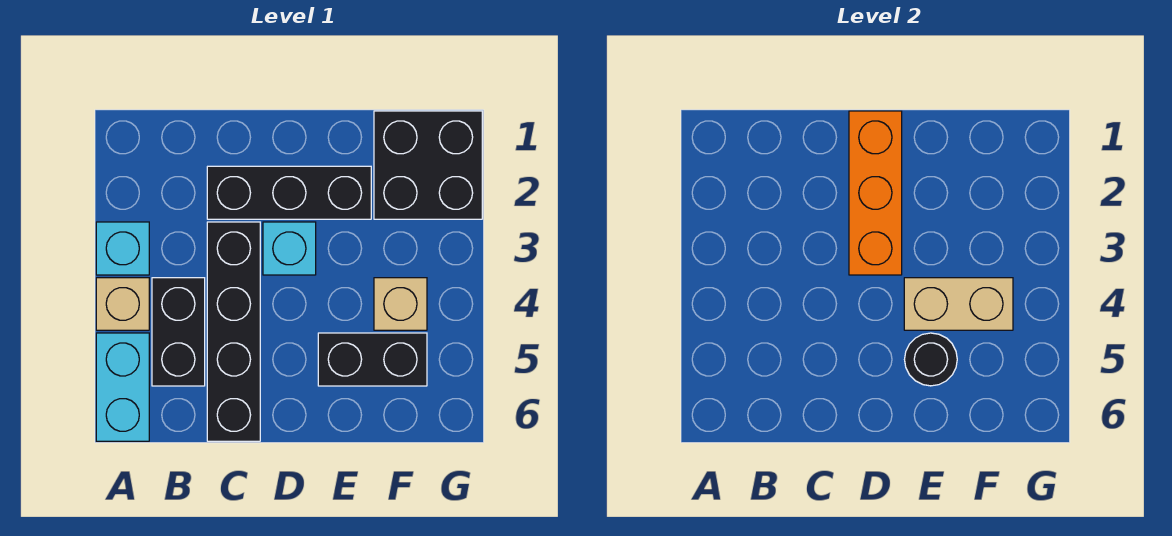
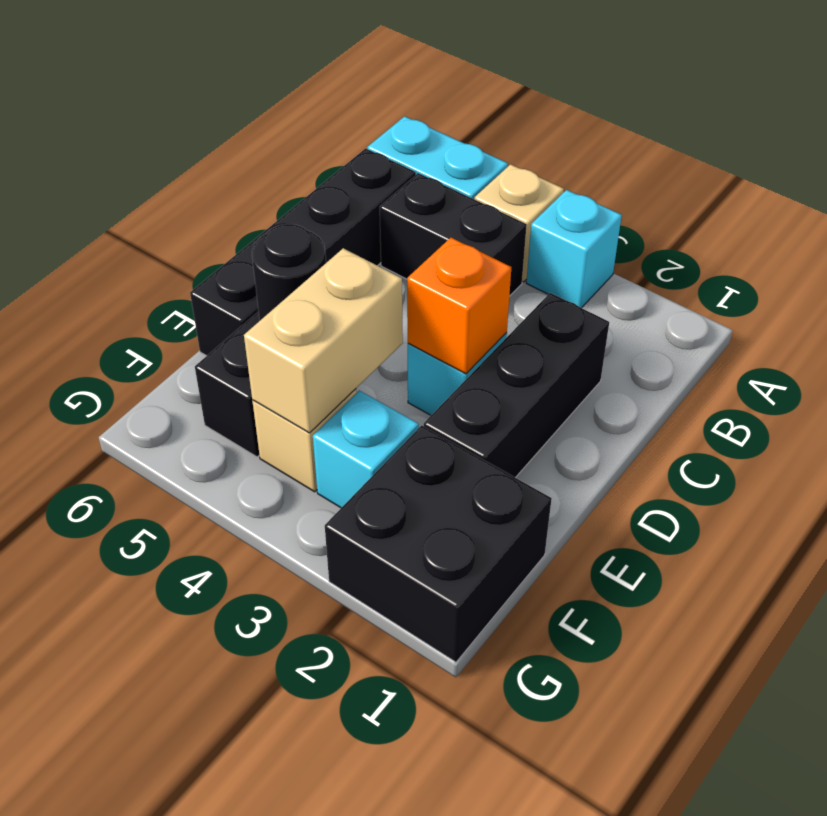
black brick C3:C6 level 1 -> black brick B6:E6 level 1
orange brick D1:D3 level 2 -> orange brick D3 level 2
none -> cyan brick F3 level 1

